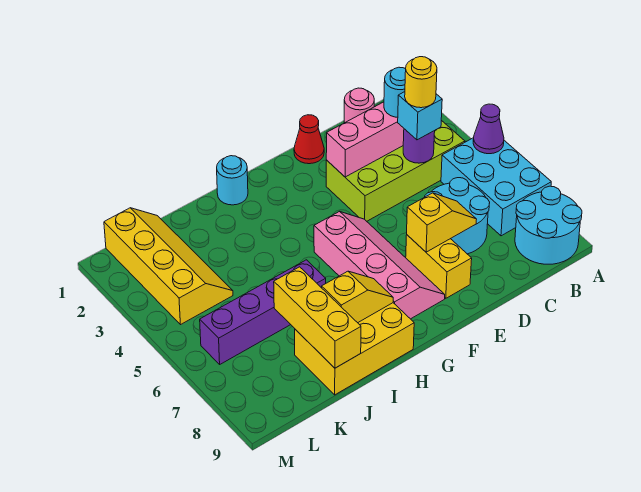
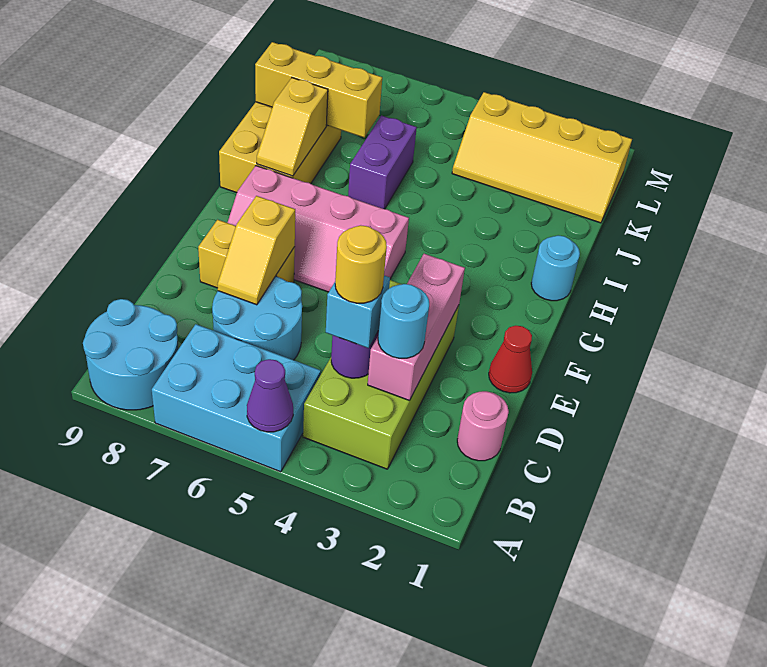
purple brick I6:L6 level 1 -> purple brick I6:J6 level 1

